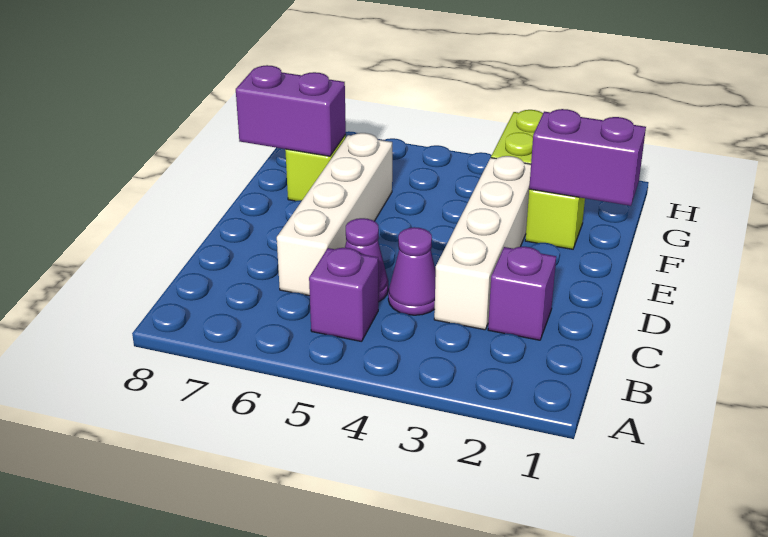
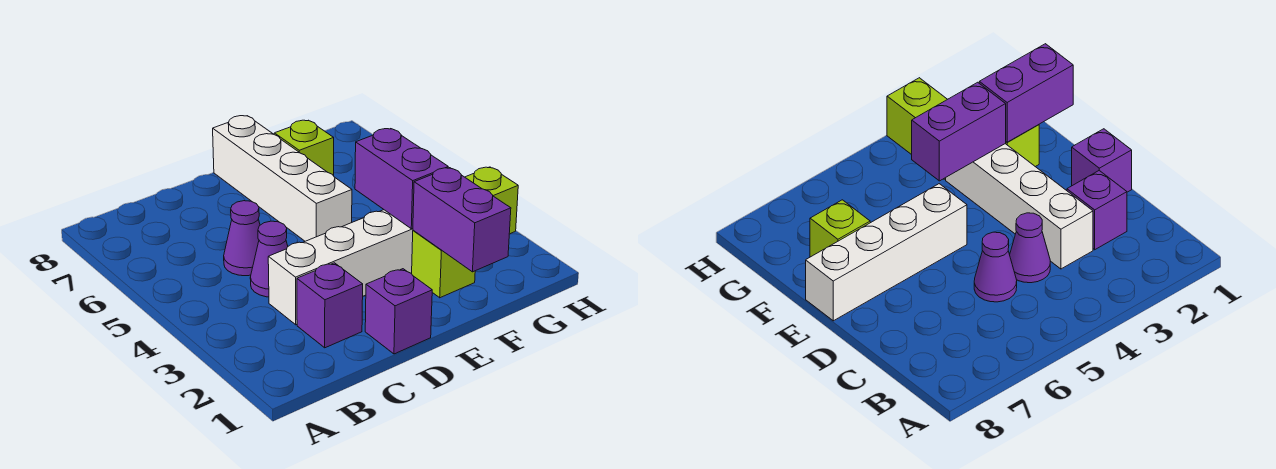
purple brick B5 level 1 -> purple brick D1 level 1
white brick C6:F6 level 1 -> white brick E5:E8 level 1
purple brick F7:F8 level 2 -> purple brick F3:F4 level 2

